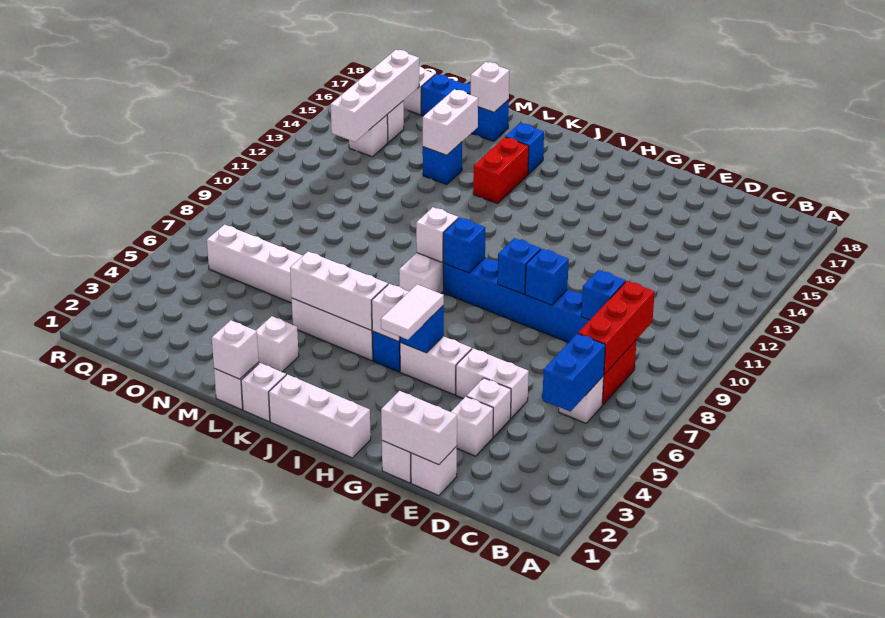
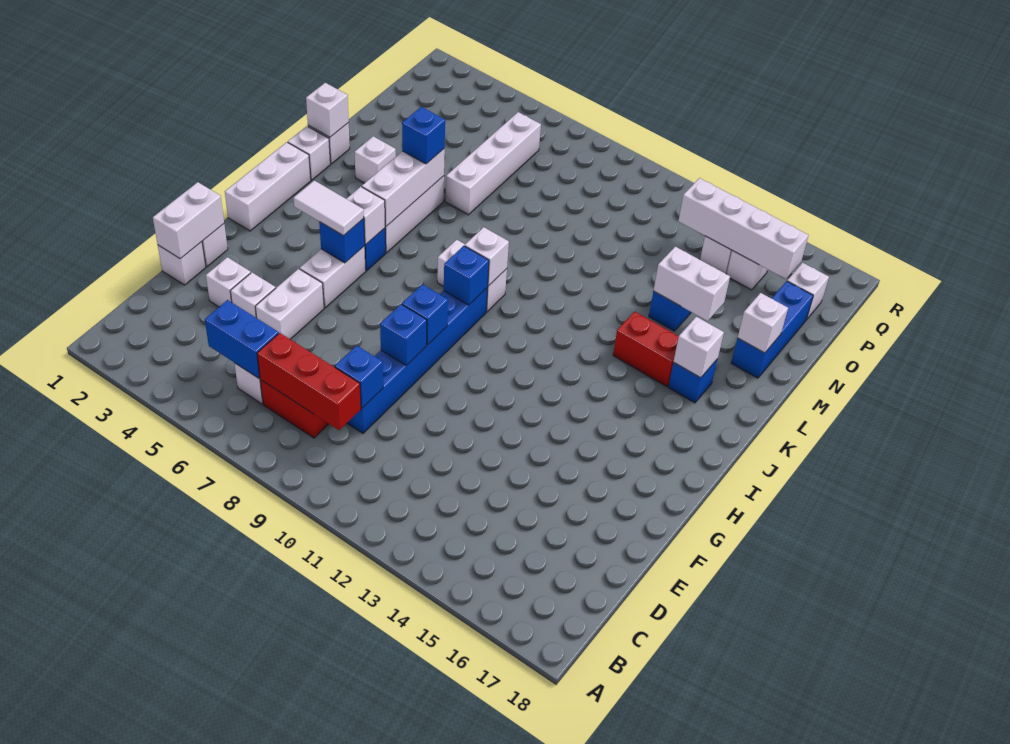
none -> white brick K16 level 2
none -> blue brick L5 level 3

